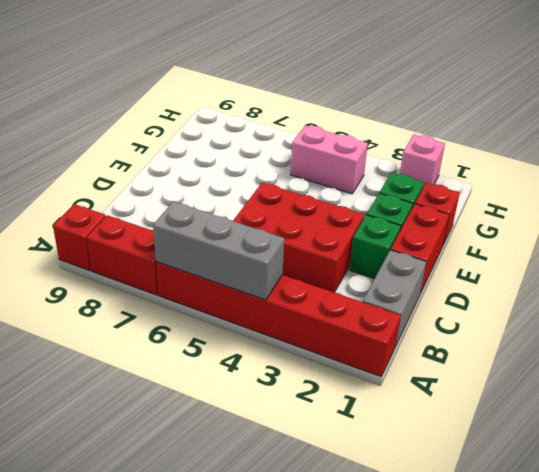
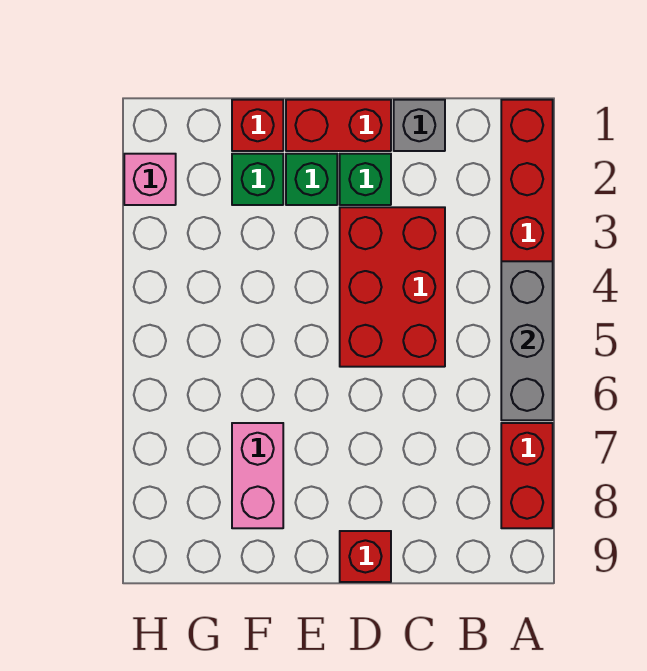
red brick A9 level 1 -> red brick D9 level 1
grey brick B1:C1 level 1 -> grey brick C1 level 1
pink brick G4:G5 level 1 -> pink brick F7:F8 level 1

